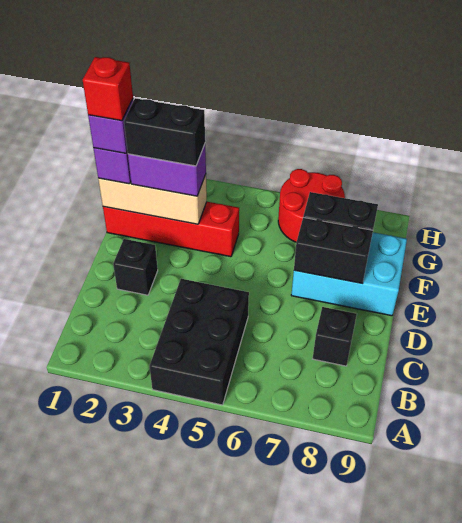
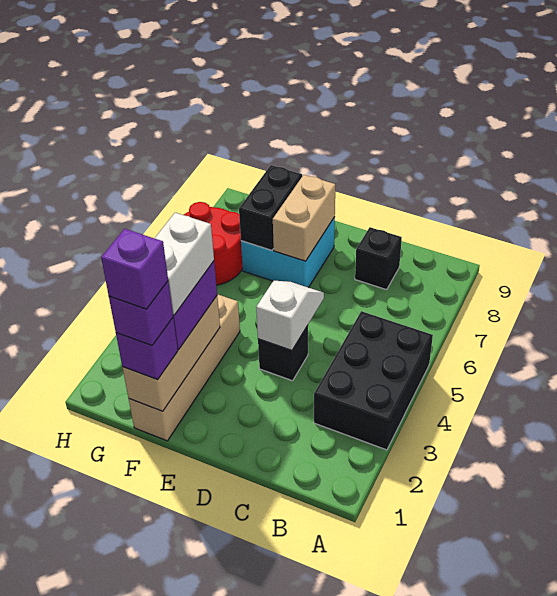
black brick A4:C5 level 1 -> black brick A3:B5 level 1
black brick D2 level 1 -> black brick D4 level 1
none -> white slope D4:D5 level 2 top 4
cyan brick E7:F9 level 1 -> cyan brick E7:F8 level 1
black brick E7:E8 level 2 -> tan brick E7:E8 level 2
red brick F1:F4 level 1 -> tan brick F1:F4 level 1
red brick F1 level 5 -> purple brick F1 level 5
black brick F2:F3 level 4 -> white brick F2:F3 level 4

